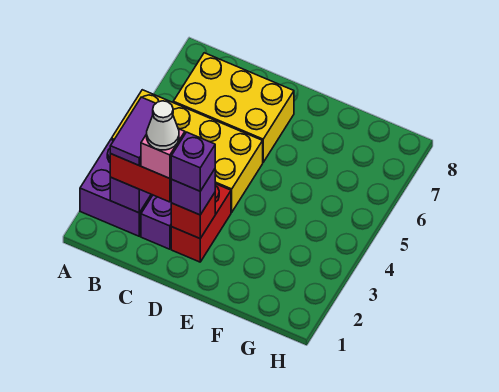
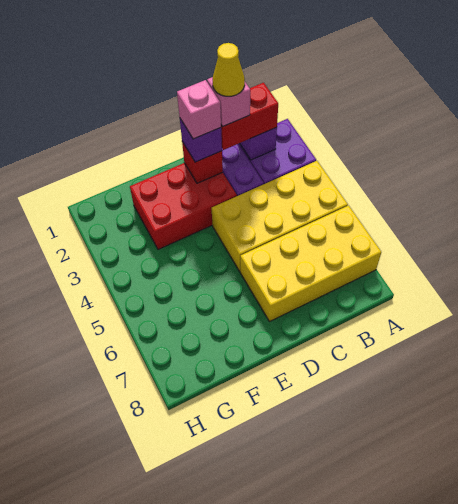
purple tile B2:B3 level 4 -> none
yellow brick B6:D7 level 1 -> yellow brick A6:D7 level 1
white cone C2 level 5 -> yellow cone C2 level 5
red brick D2:D3 level 1 -> red brick D2:F3 level 1
purple brick D2 level 4 -> pink brick D2 level 4

